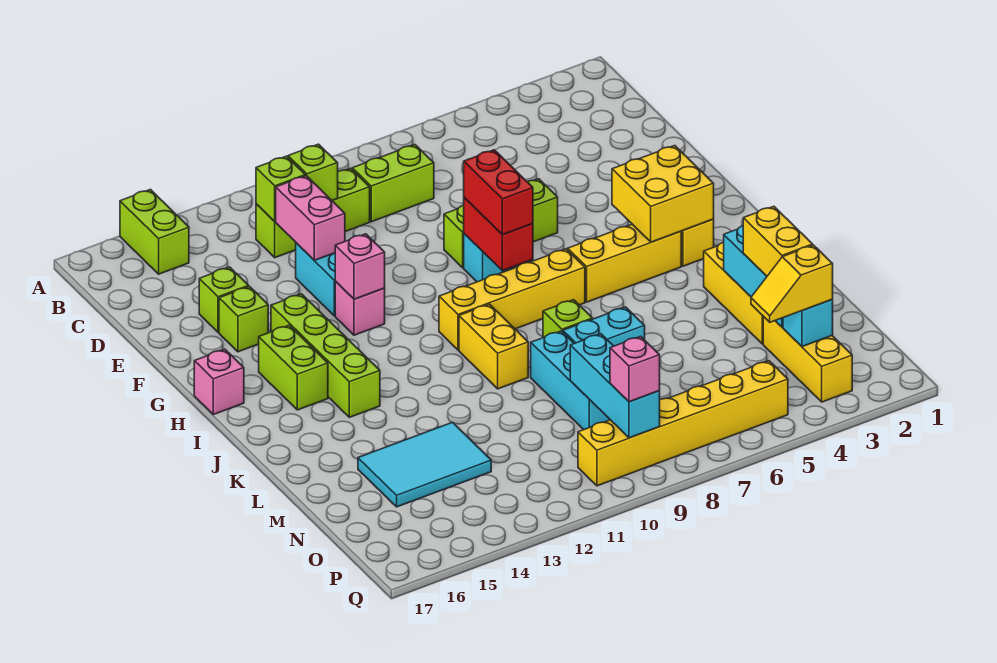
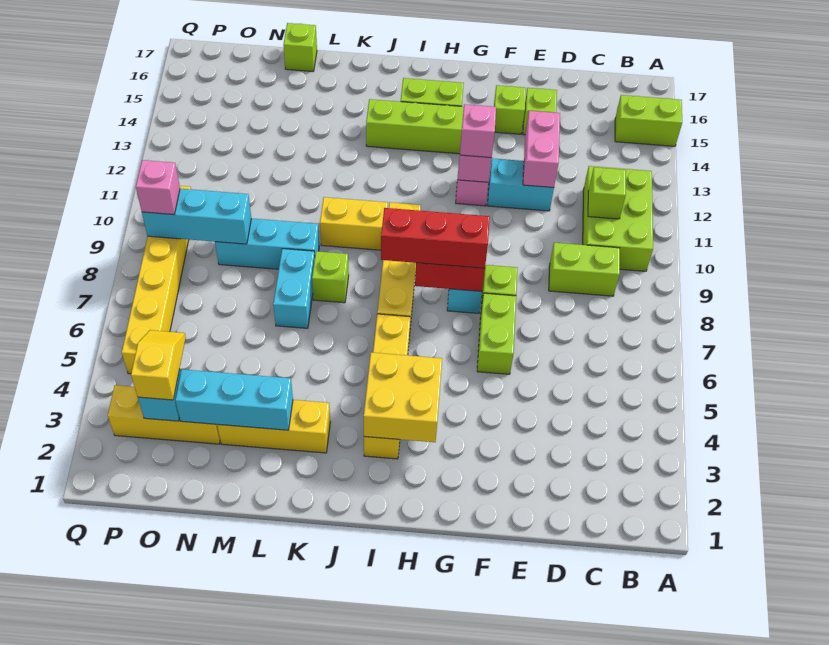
lime brick C8:C9 level 1 -> lime brick C9:D9 level 1
lime brick C10:C12 level 1 -> lime brick B10:C12 level 1
lime brick C12 level 2 -> lime brick M17 level 1
pink brick D12:E12 level 2 -> pink brick E12:E13 level 2
red brick G8:H8 level 3 -> red brick G8:I8 level 3
pink brick H17 level 1 -> pink brick G12 level 3
yellow brick M3:N3 level 3 -> none
cyan tile M13:N15 level 1 -> none

